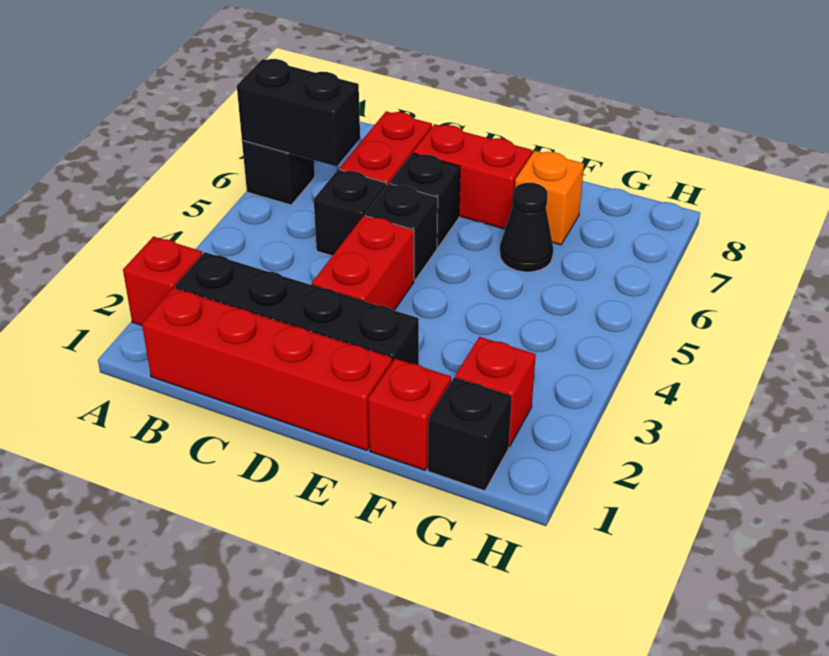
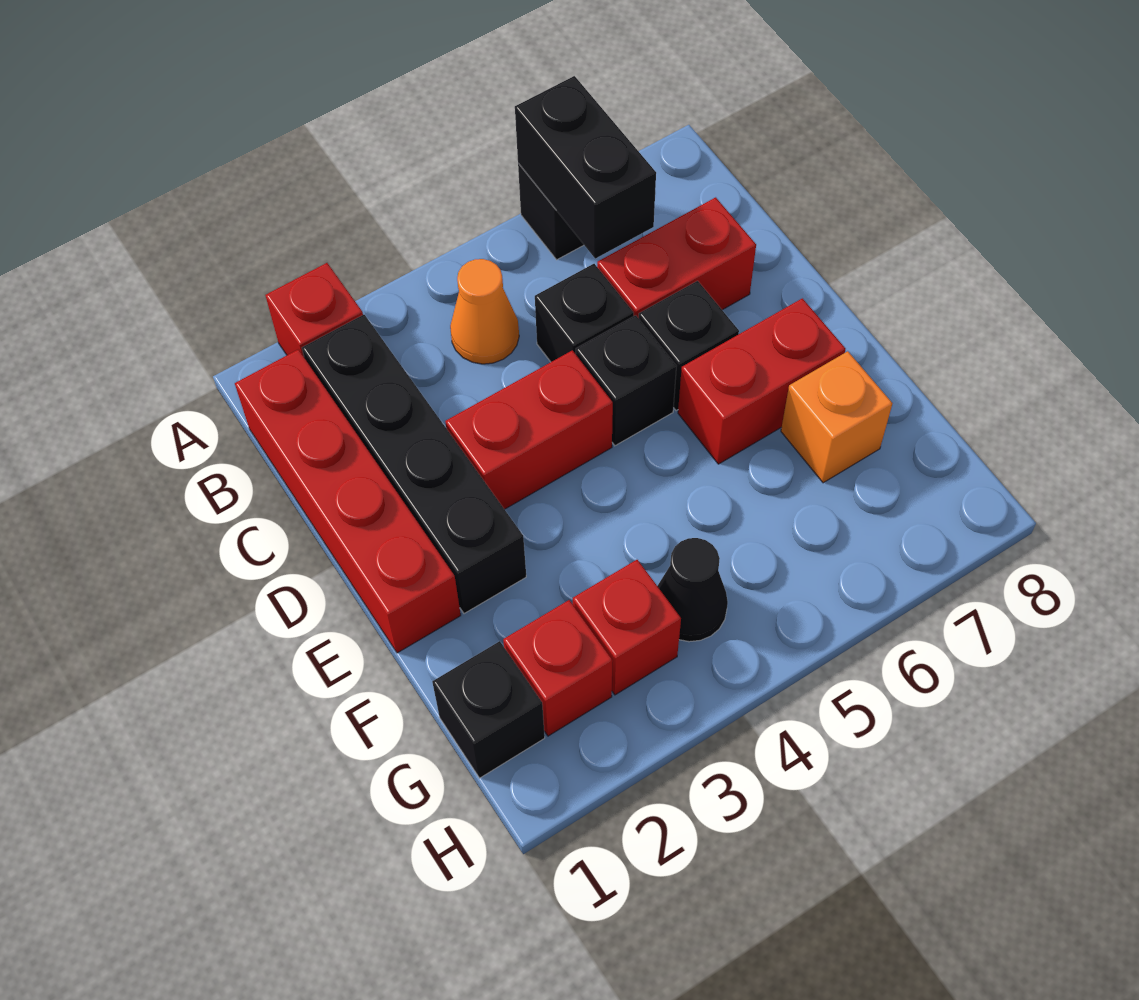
none -> orange cone B4 level 1
red brick D7:E7 level 1 -> red brick E6:E7 level 1
red brick F1 level 1 -> red brick G3 level 1
black cone F6 level 1 -> black cone G4 level 1

